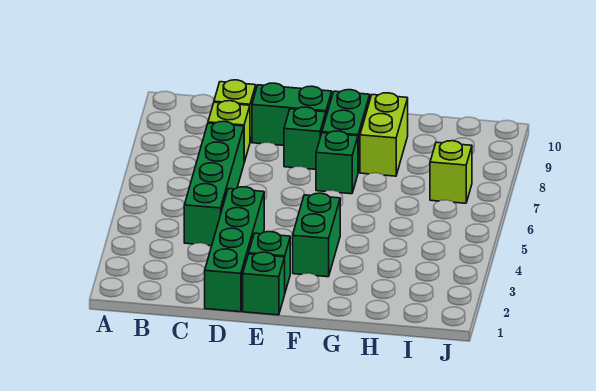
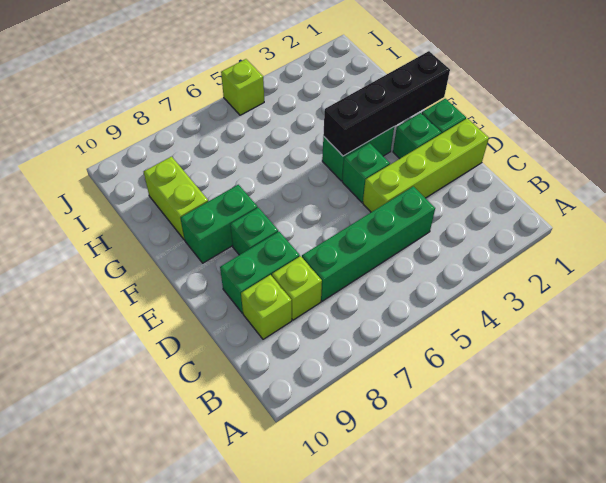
green brick D1:D4 level 1 -> lime brick D1:D4 level 1
green brick D9:E9 level 1 -> green brick D8:D9 level 1
none -> black brick F1:F4 level 2
green brick F7 level 1 -> green brick E4 level 1
lime brick G8:G9 level 1 -> lime brick G9:H9 level 1
lime brick I7 level 1 -> lime brick J5 level 1

